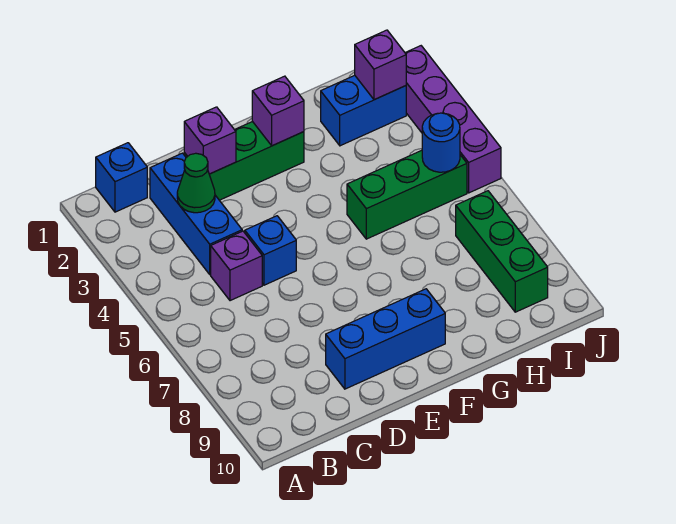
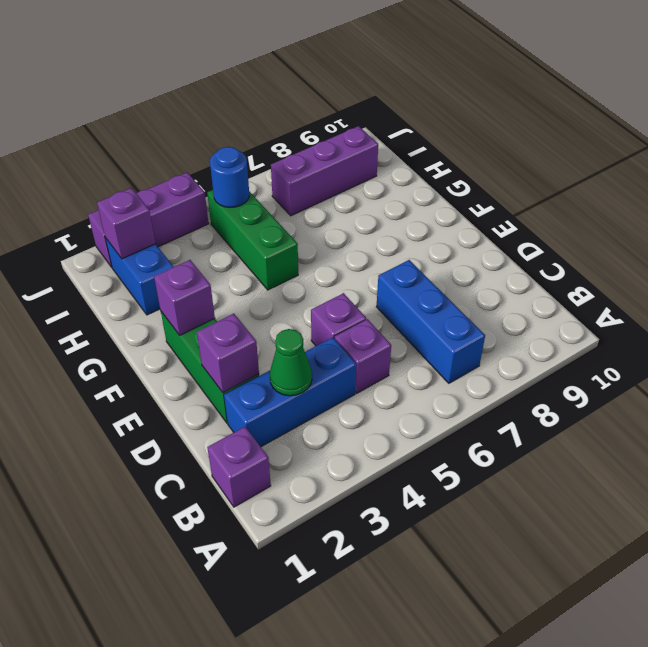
blue brick B1 level 1 -> purple brick B1 level 1
blue brick D5 level 1 -> purple brick D5 level 1
blue brick D9:F9 level 1 -> blue brick B7:D7 level 1
green brick I7:I9 level 1 -> purple brick I7:I9 level 1
purple brick J2:J5 level 1 -> purple brick J2:J4 level 1

